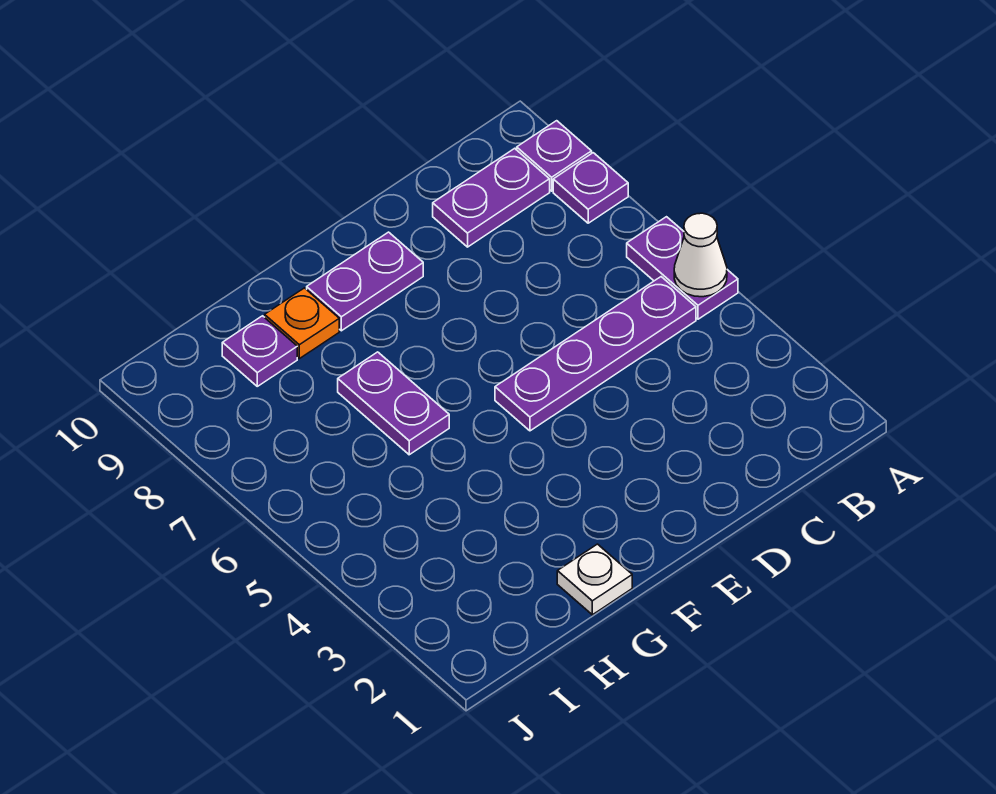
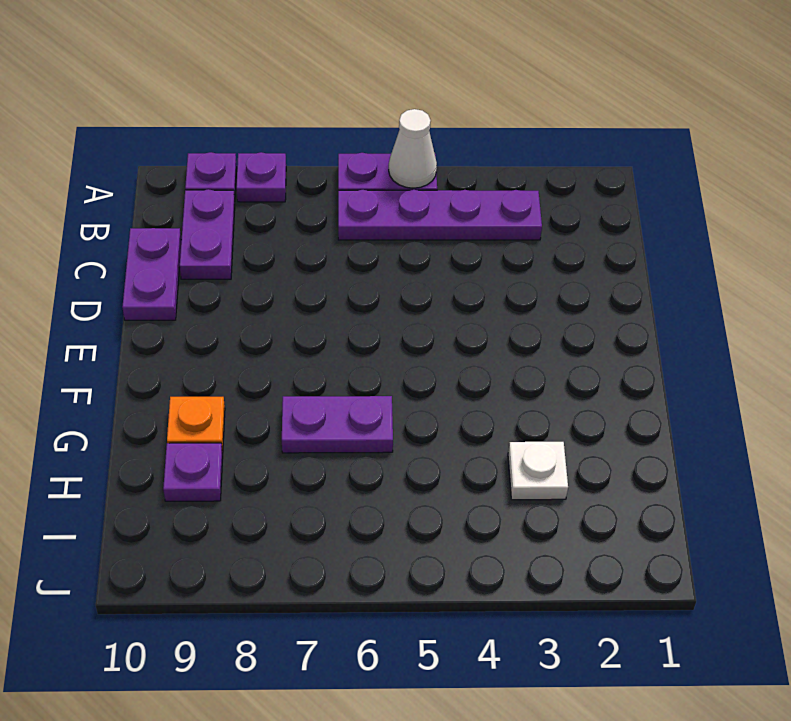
purple plate B5:E5 level 1 -> purple plate B3:B6 level 1
purple plate E9:F9 level 1 -> purple plate C10:D10 level 1
white plate G1 level 1 -> white plate H3 level 1

